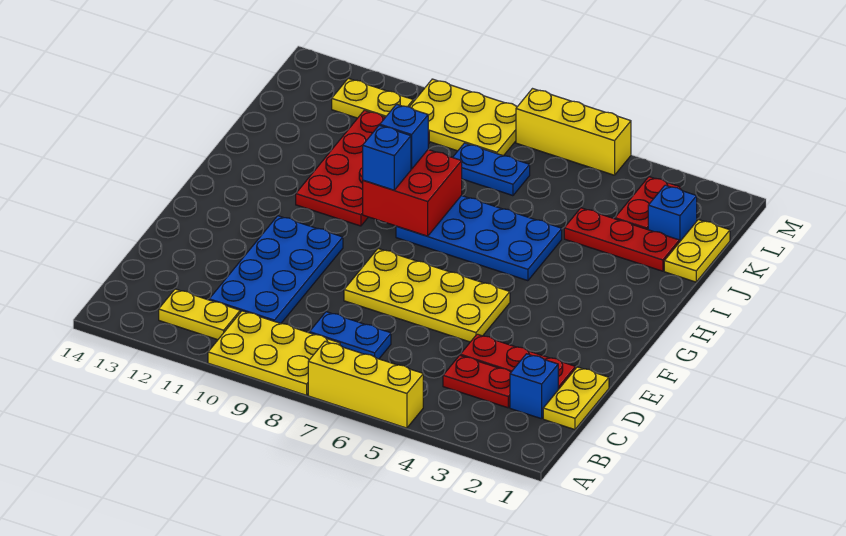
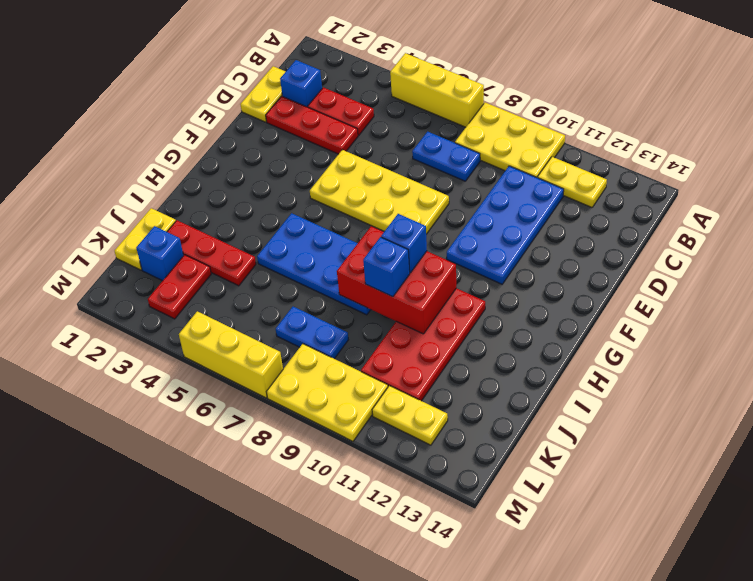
red brick H8:I9 level 2 -> red brick H8:I10 level 2

